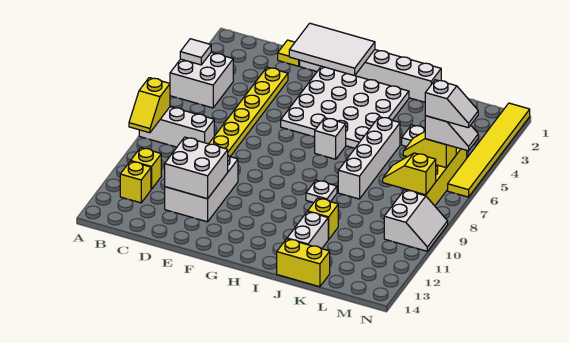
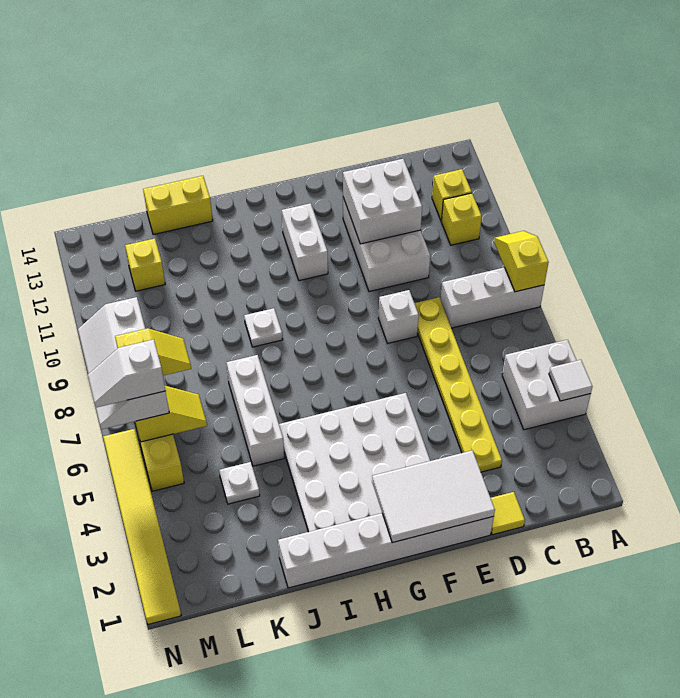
white brick H6 level 1 -> white brick E8 level 1
white brick J5:J8 level 1 -> white brick J5:J7 level 1
yellow brick J11 level 1 -> yellow brick L12 level 1
white brick J12:J13 level 1 -> white brick G11:G12 level 1

